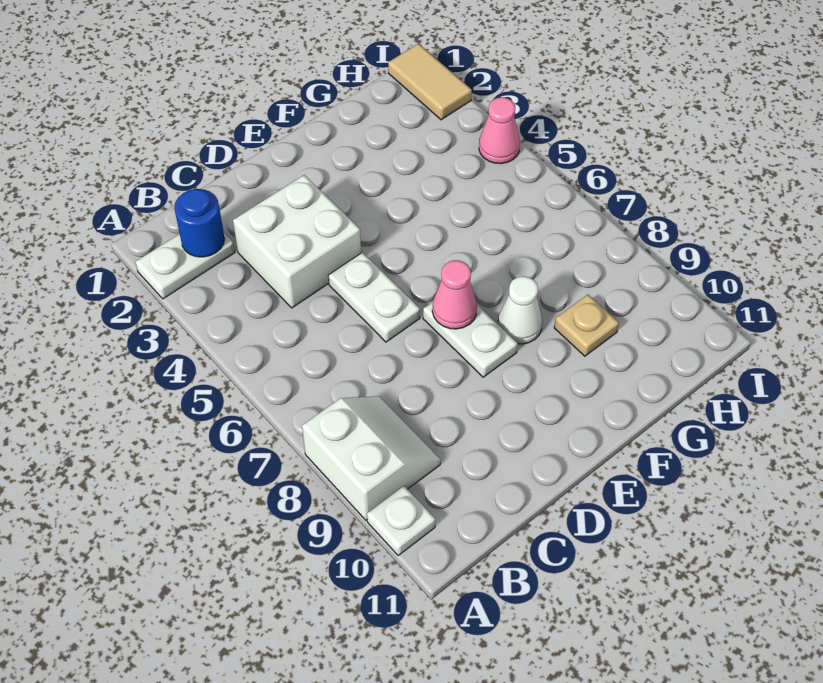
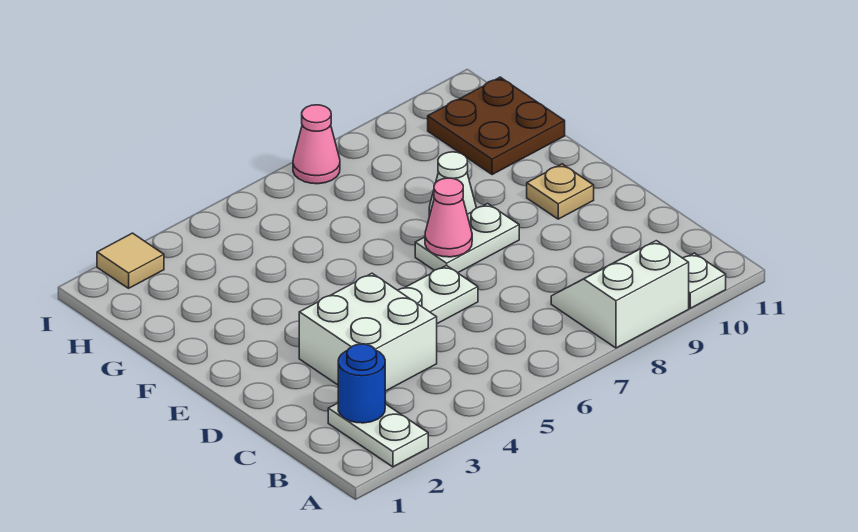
tan plate G9 level 1 -> tan plate E10 level 1
none -> brown plate G10:H11 level 1
tan tile I1:I2 level 1 -> tan tile I2 level 1
pink cone I4 level 1 -> pink cone I7 level 1

